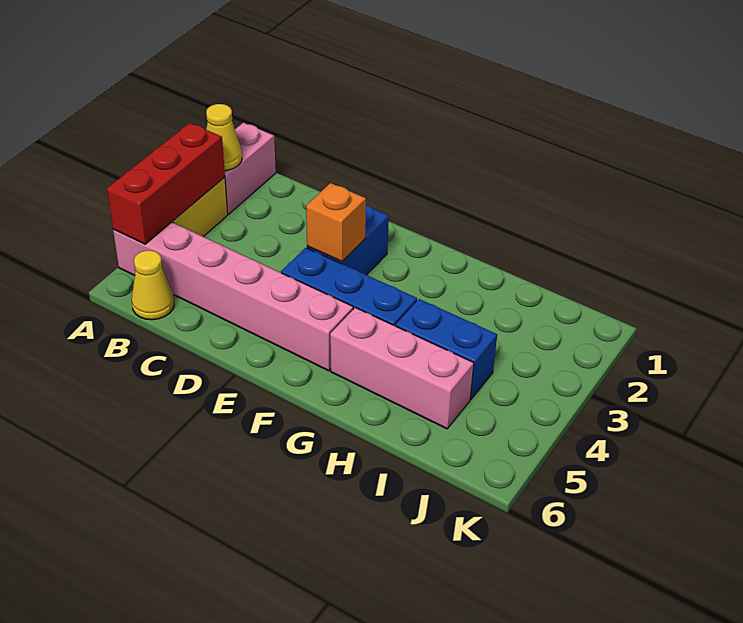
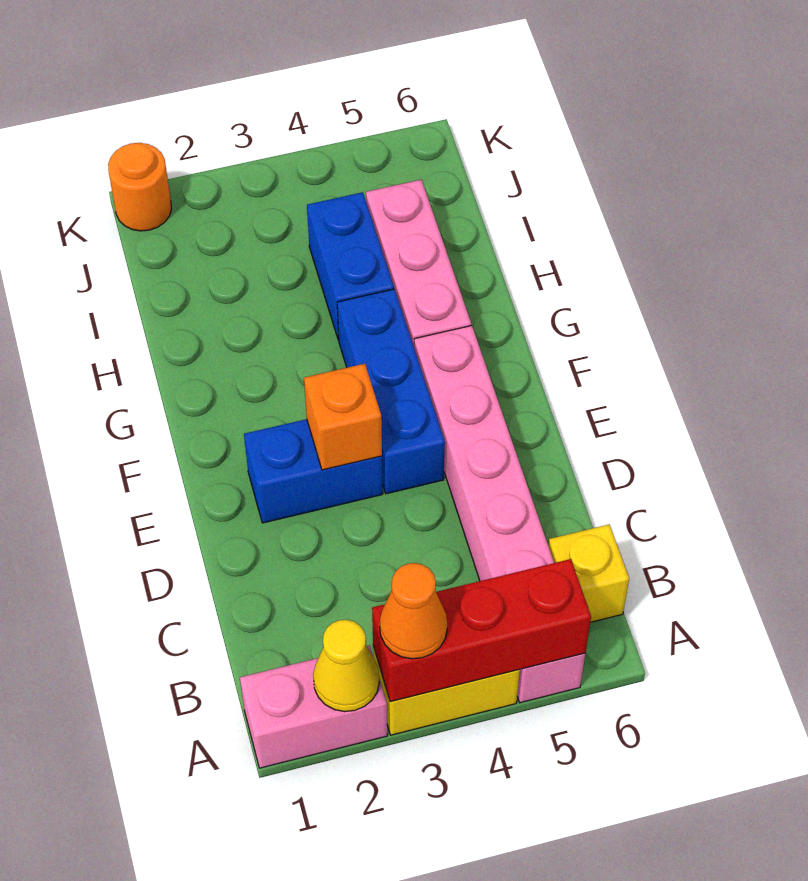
none -> orange cone A3 level 3
yellow cone B6 level 1 -> yellow brick B6 level 1
none -> orange round brick K1 level 1

